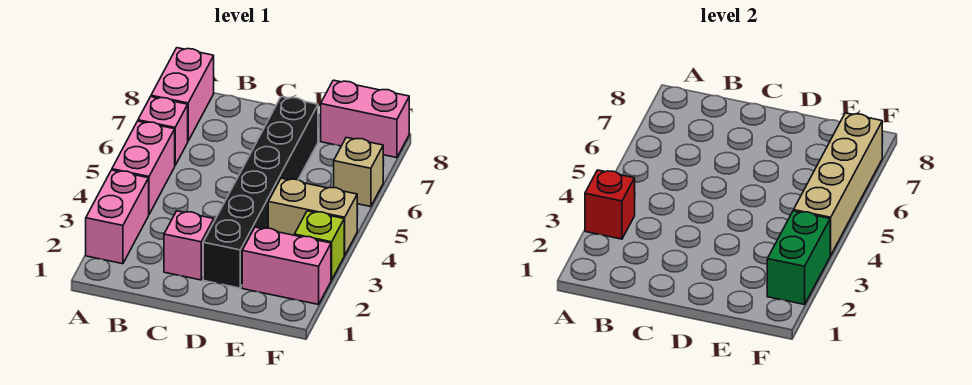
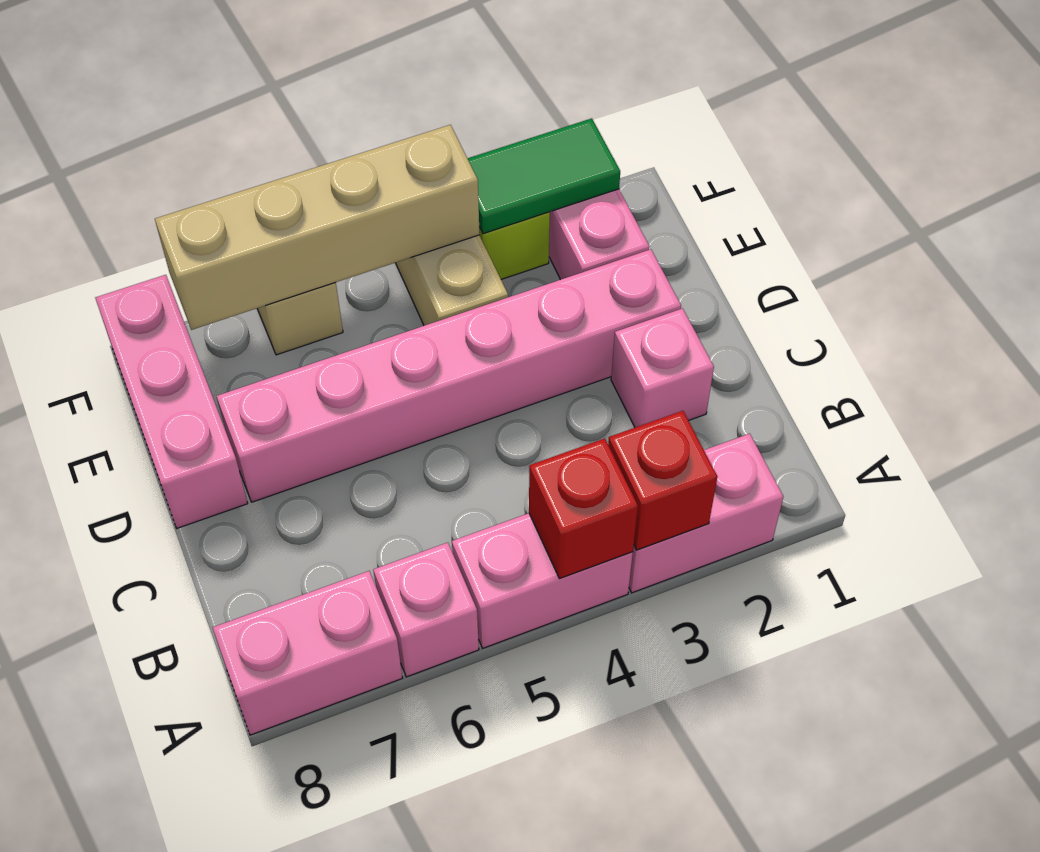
none -> red brick A4 level 2
black brick D2:D7 level 1 -> pink brick D2:D7 level 1
pink brick E8:F8 level 1 -> pink brick D8:F8 level 1
green brick F2:F3 level 2 -> green tile F2:F3 level 2

